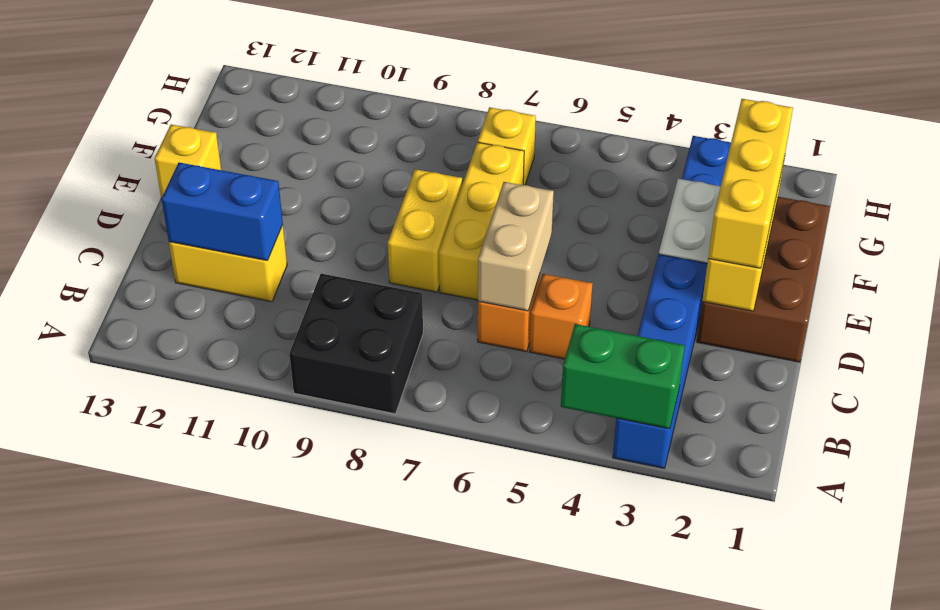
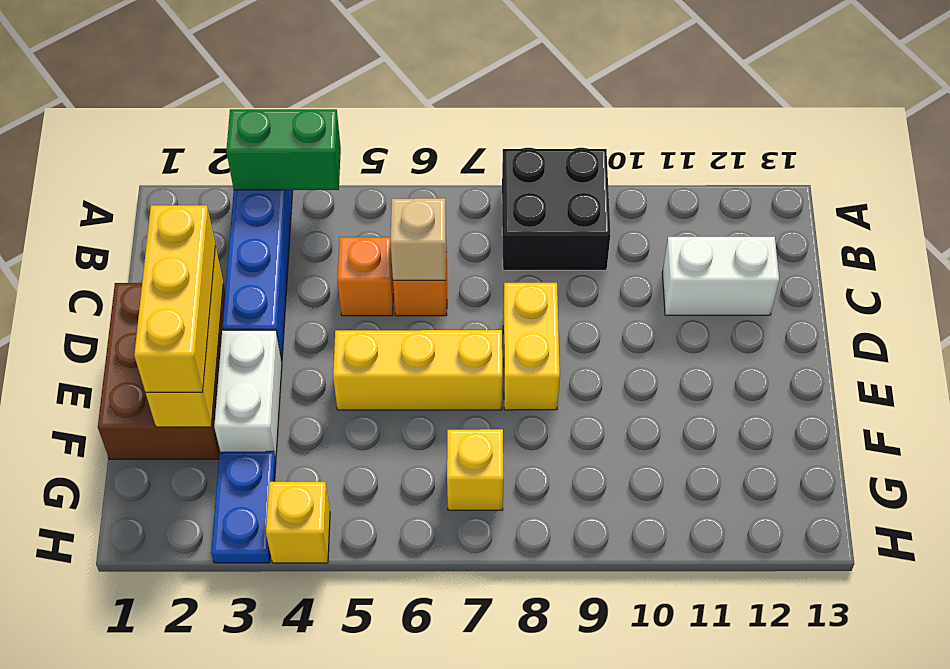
tan brick C6:D6 level 2 -> tan brick C6 level 2
yellow brick C11:C12 level 1 -> white brick C11:C12 level 1
blue brick C11:C12 level 2 -> none
yellow brick D7:F7 level 1 -> yellow brick E5:E7 level 1
yellow brick E13 level 1 -> yellow brick H4 level 1

